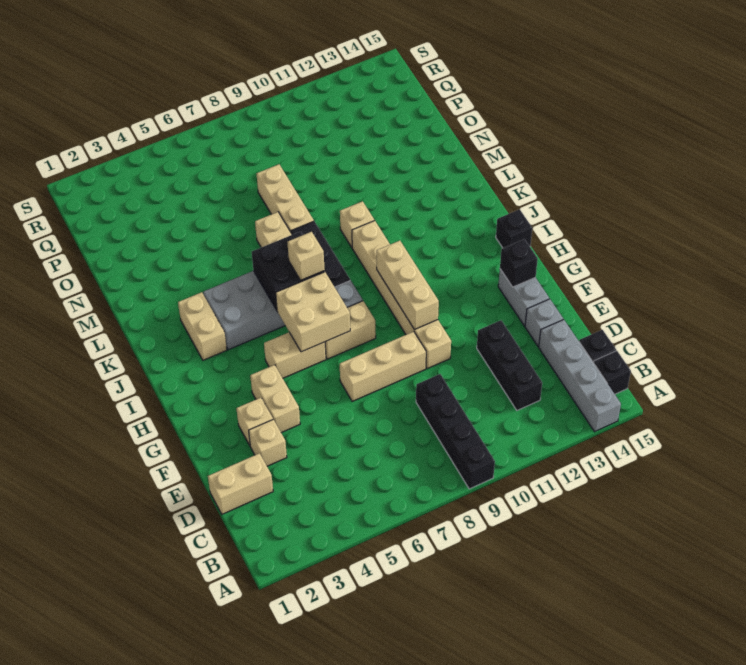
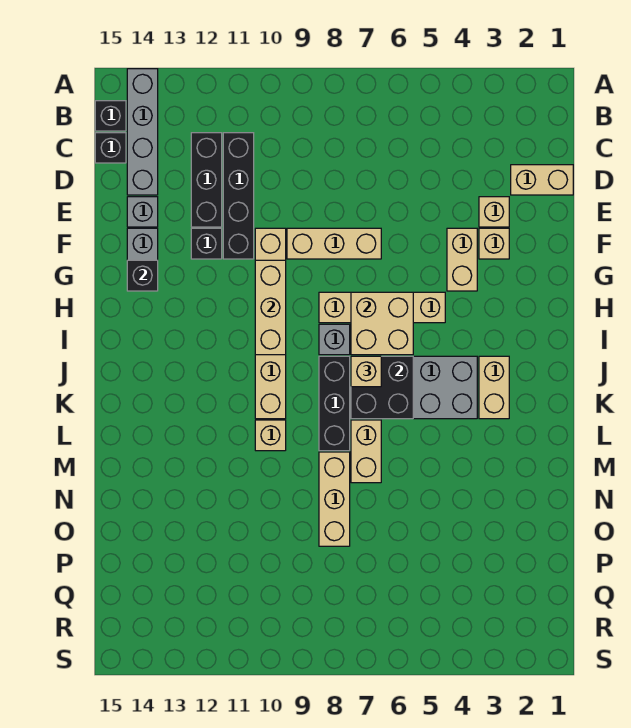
black brick A9:D9 level 1 -> black brick C11:F11 level 1
black brick I15 level 1 -> black brick F12 level 1

